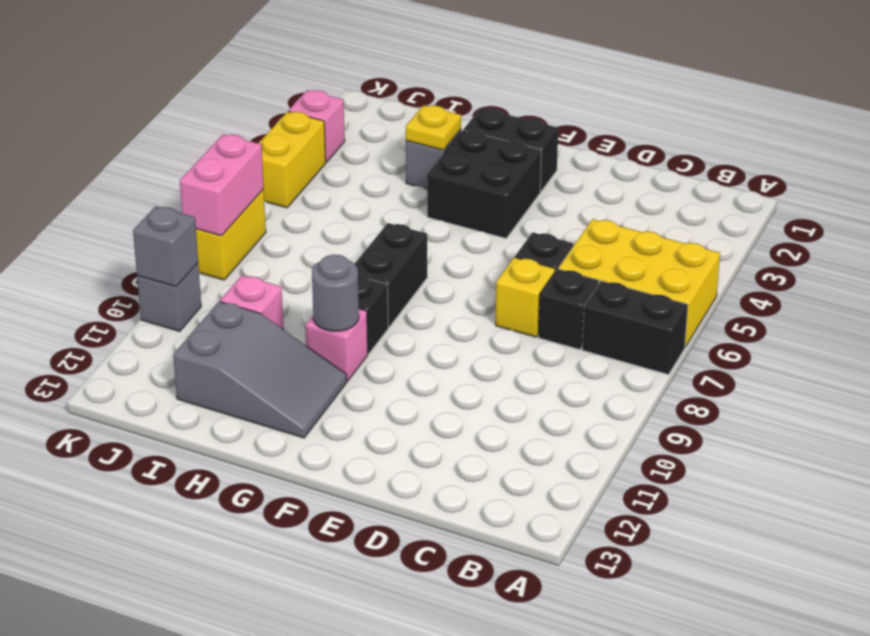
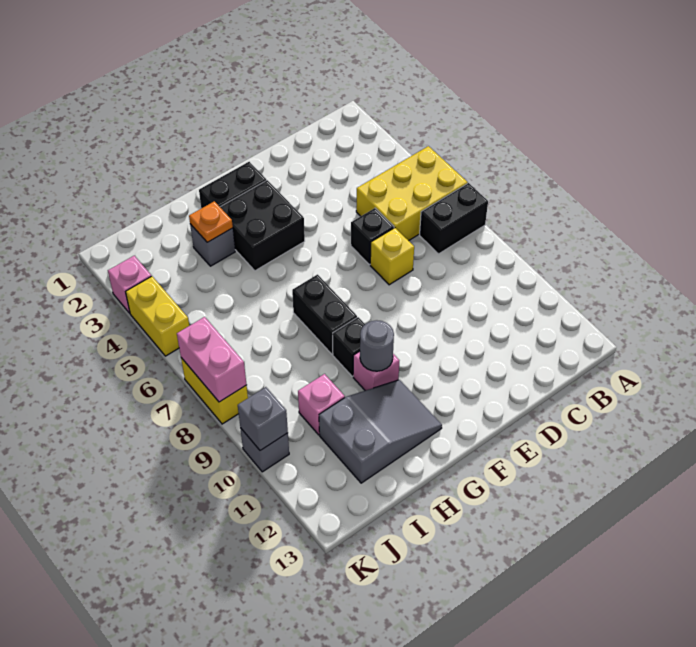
black brick C7 level 1 -> none
yellow plate H3 level 2 -> orange plate H3 level 2

